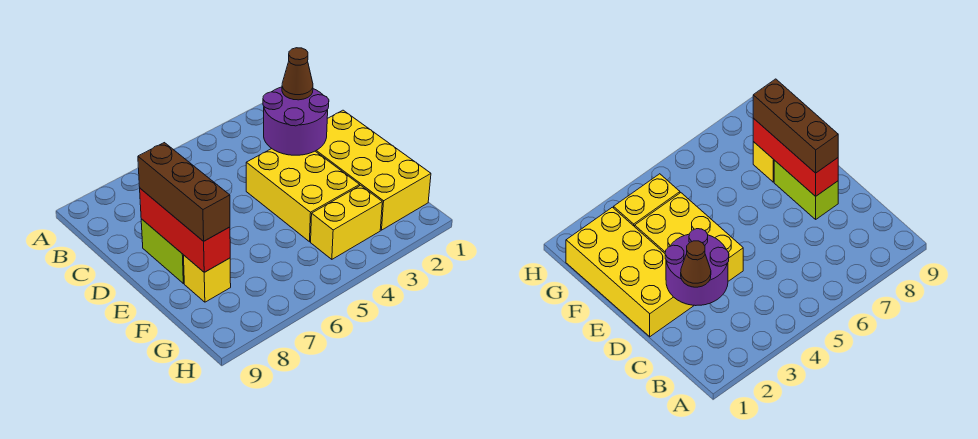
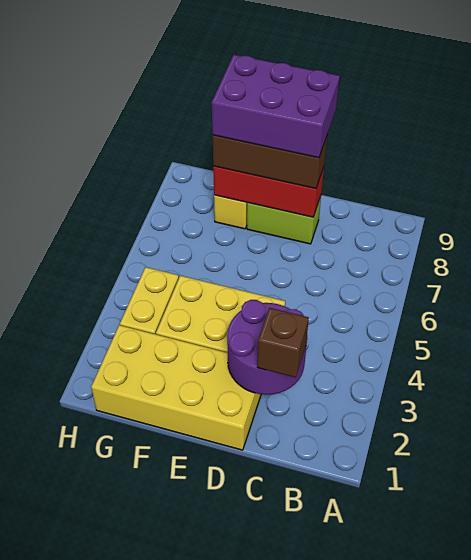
brown cone C2 level 3 -> brown brick C2 level 3
none -> purple brick D8:F9 level 4

